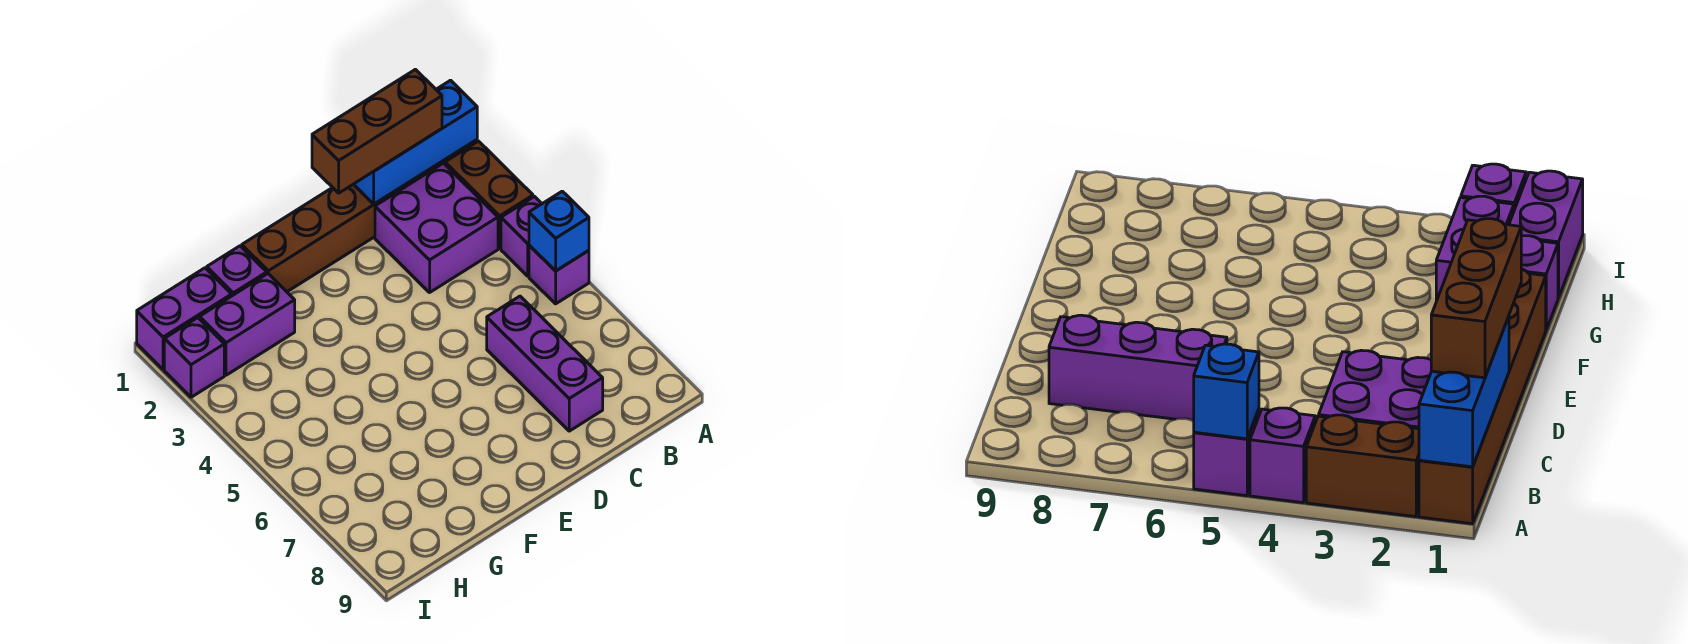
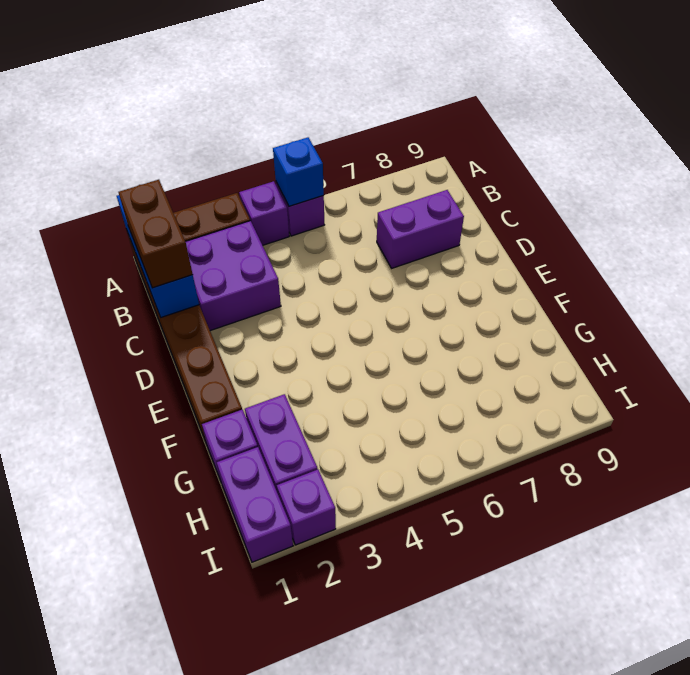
brown brick B1:D1 level 3 -> brown brick B1:C1 level 3
purple brick C6:C8 level 1 -> purple brick C7:C8 level 1

